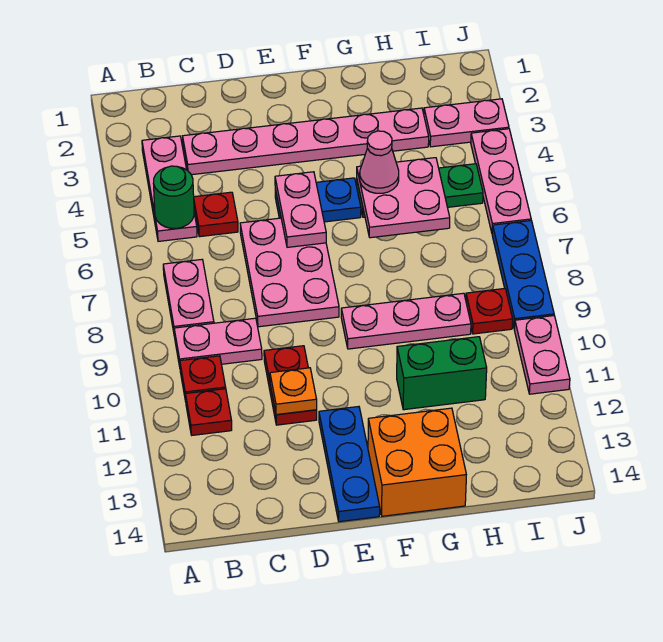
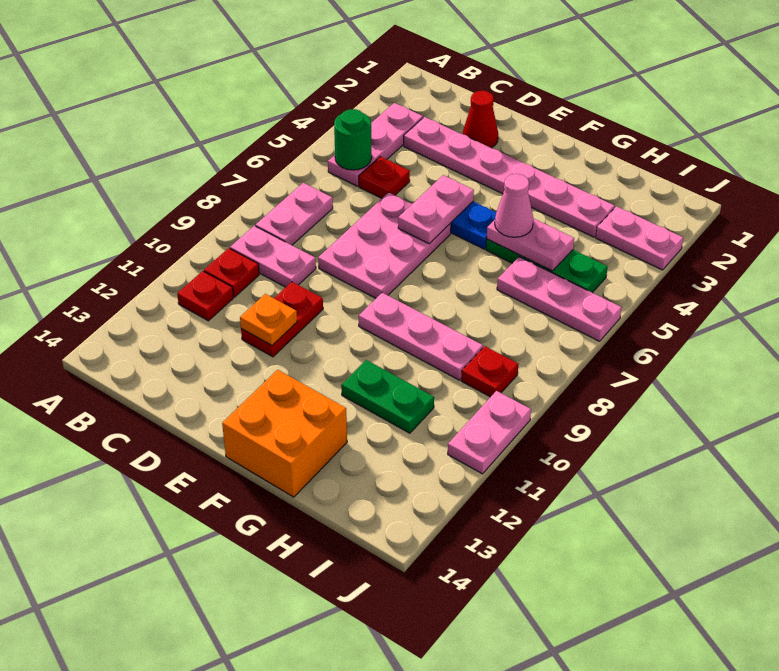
none -> red cone D2 level 1
blue plate E12:E14 level 1 -> none
pink plate G5:H6 level 2 -> pink plate G5:H5 level 2
green brick G11:H11 level 1 -> green plate G11:H11 level 1
pink plate J4:J6 level 1 -> pink plate H6:J6 level 1
blue plate J7:J9 level 1 -> none

